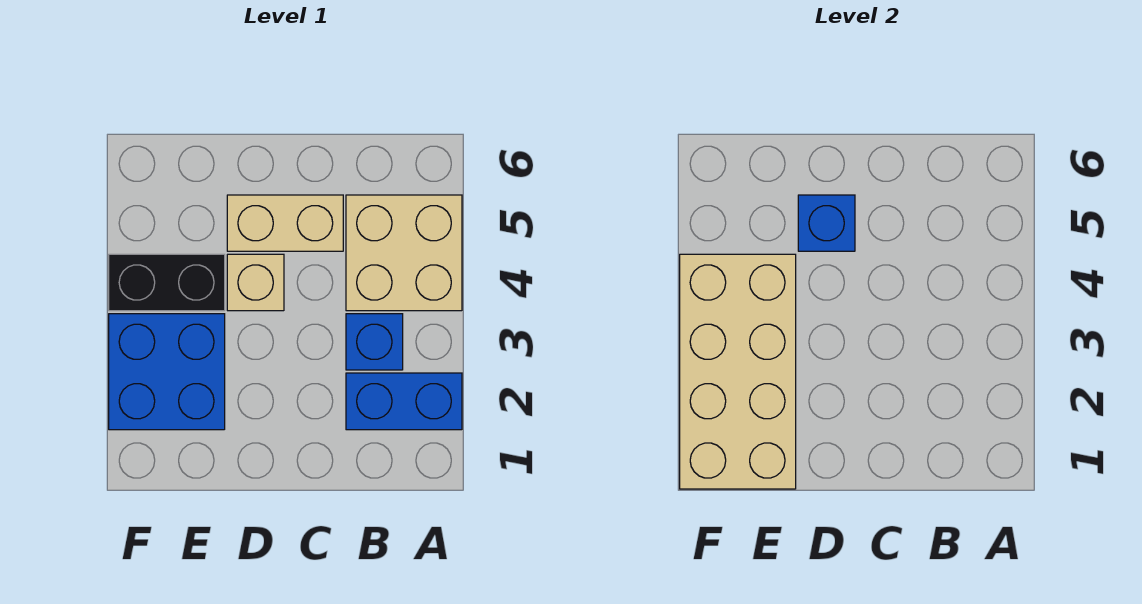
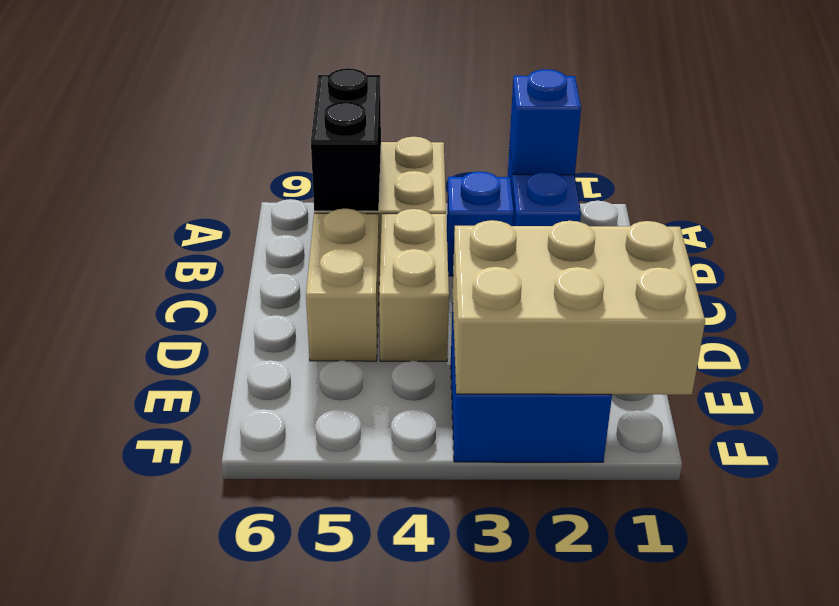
tan brick D4 level 1 -> tan brick C4:D4 level 1
blue brick D5 level 2 -> blue brick A2 level 2
tan brick E1:F4 level 2 -> tan brick E1:F3 level 2
black brick E4:F4 level 1 -> black brick A5:B5 level 2

